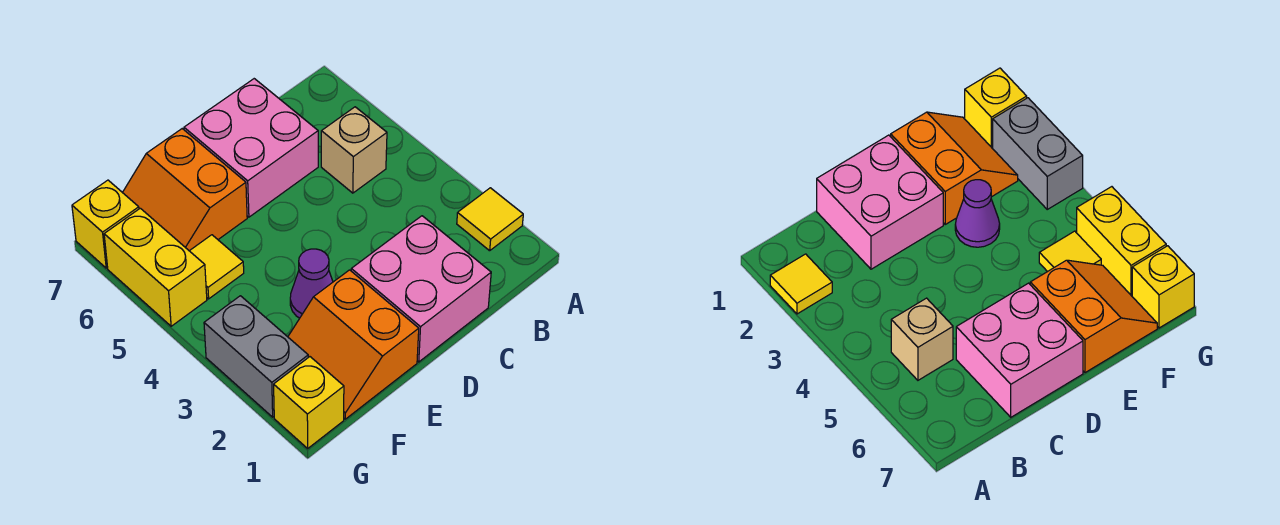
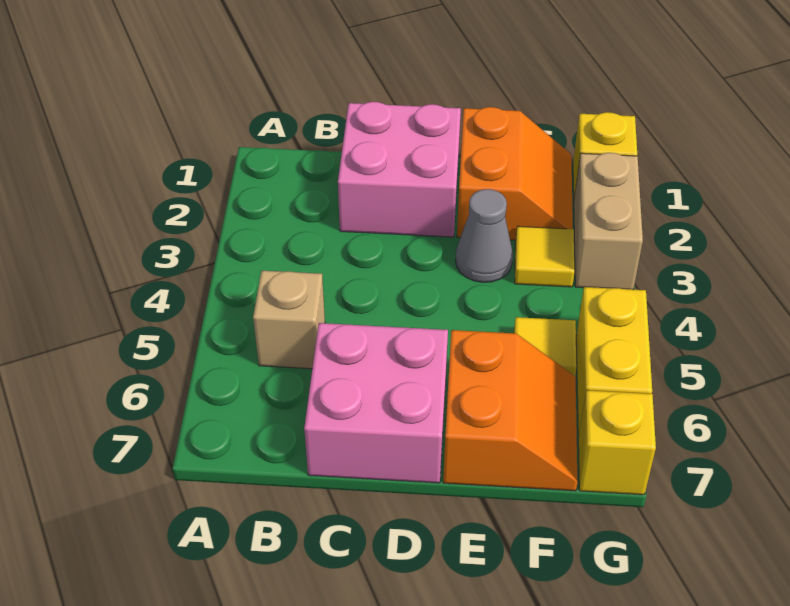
yellow tile A2 level 1 -> yellow tile F3 level 1
purple cone E3 level 1 -> grey cone E3 level 1
grey brick G2:G3 level 1 -> tan brick G2:G3 level 1

